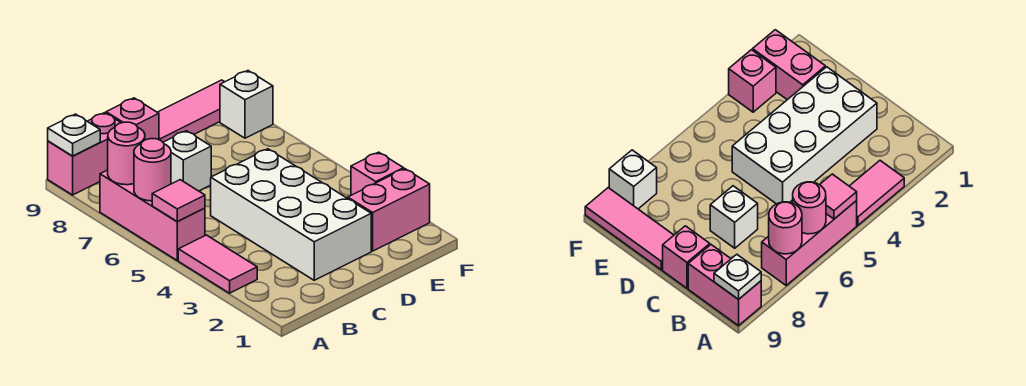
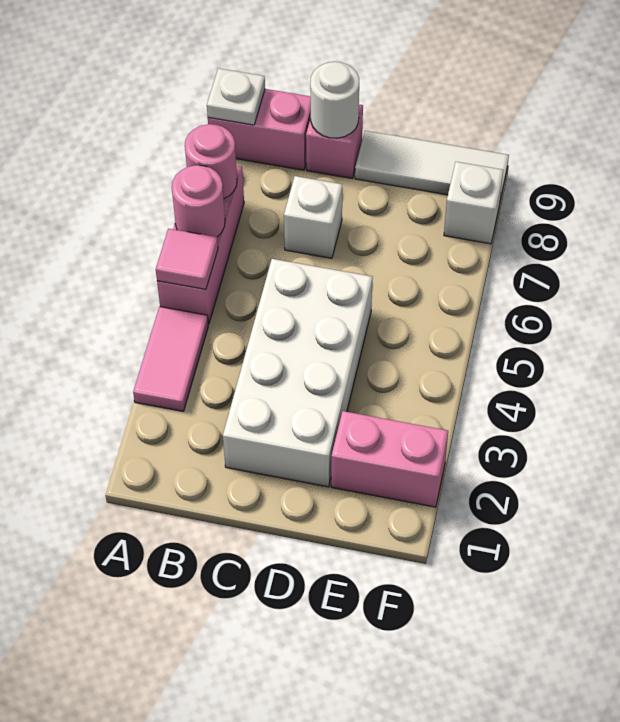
none -> white round brick C9 level 2
pink tile D9:F9 level 1 -> white tile D9:F9 level 1
pink brick F3 level 1 -> none

